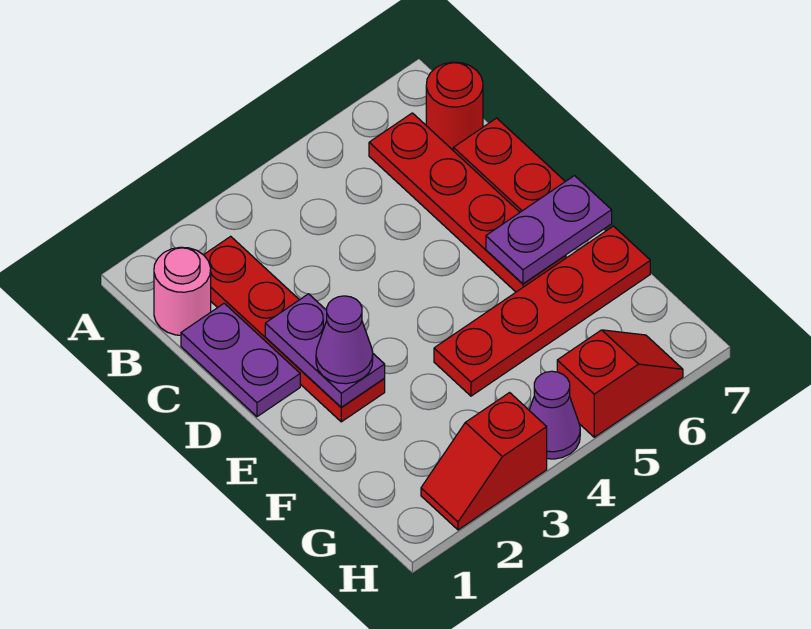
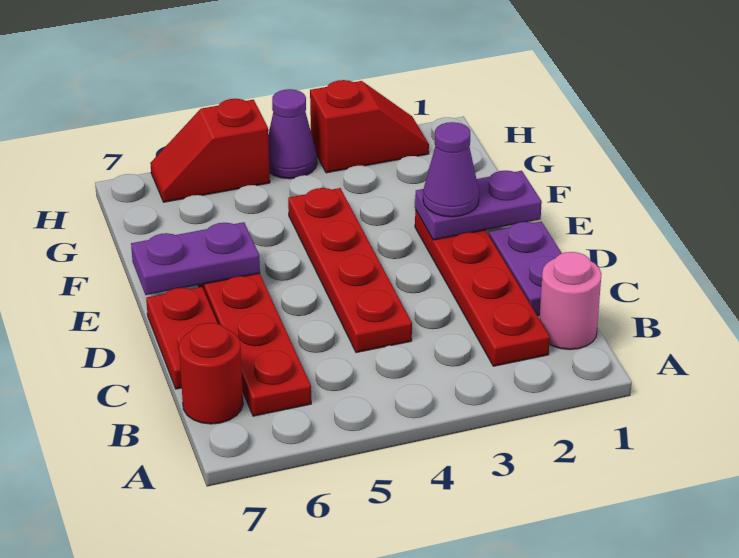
purple plate D2:E2 level 2 -> purple plate E1:E2 level 2
red plate F4:F7 level 1 -> red plate C4:F4 level 1

